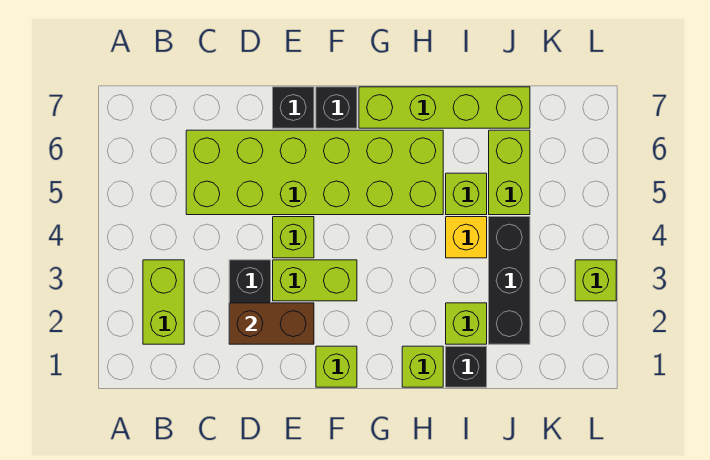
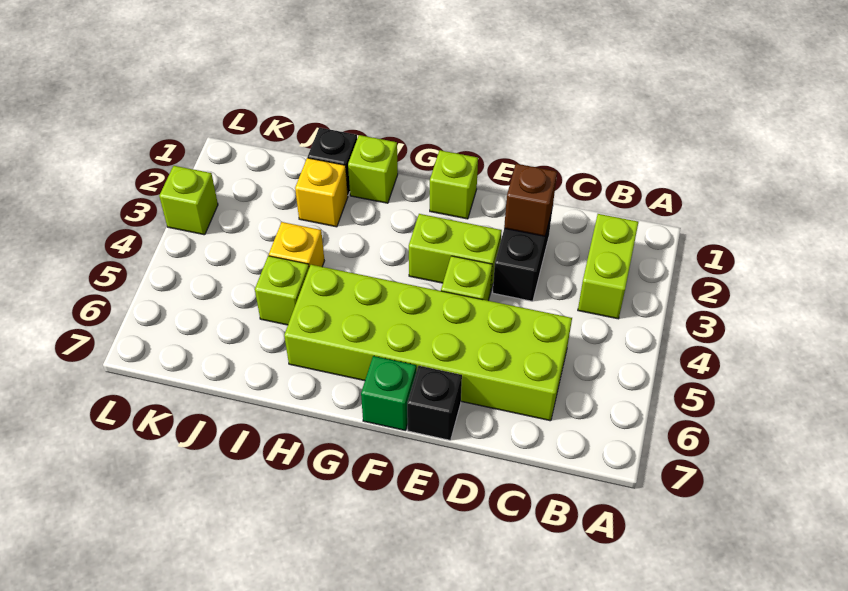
brown brick D2:E2 level 2 -> brown brick D2 level 2
black brick F7 level 1 -> green brick F7 level 1
lime brick G7:J7 level 1 -> none
lime brick I2 level 1 -> yellow brick I2 level 1
black brick J2:J4 level 1 -> none
lime brick J5:J6 level 1 -> none

